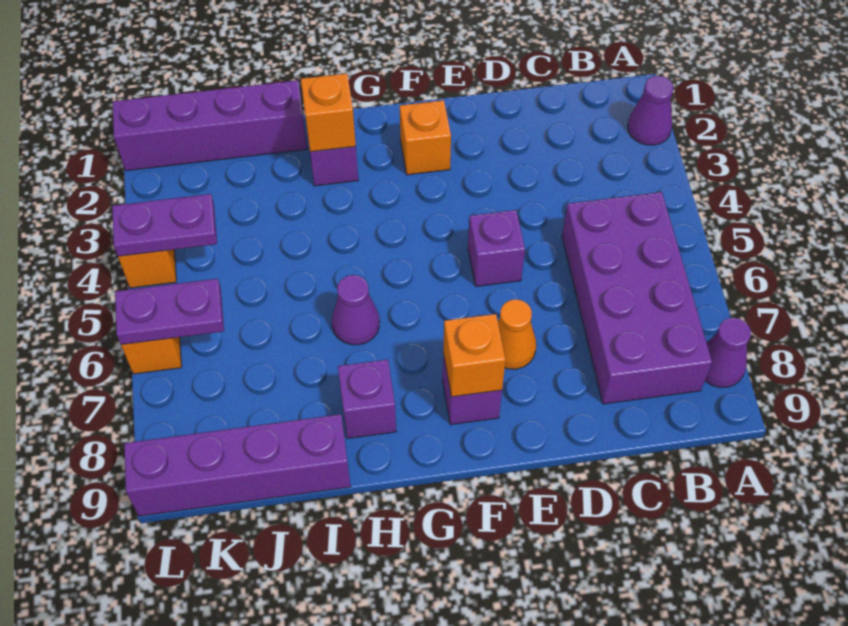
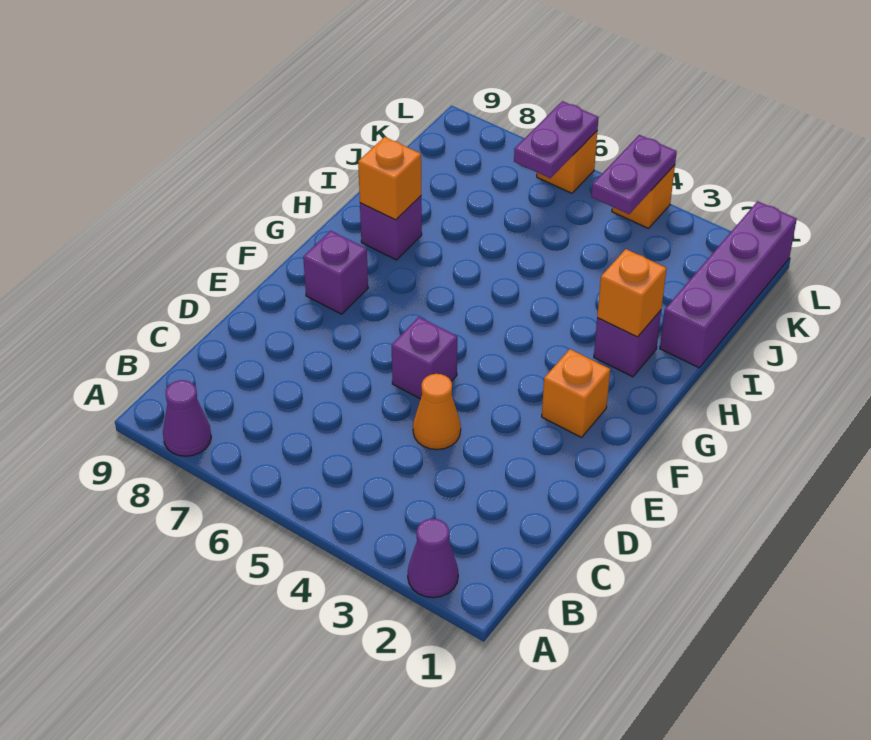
purple brick B5:C8 level 1 -> none
orange cone E7 level 1 -> orange cone D4 level 1
orange brick F8 level 2 -> orange brick H8 level 2
purple cone H6 level 1 -> none
purple brick I9:L9 level 1 -> none

